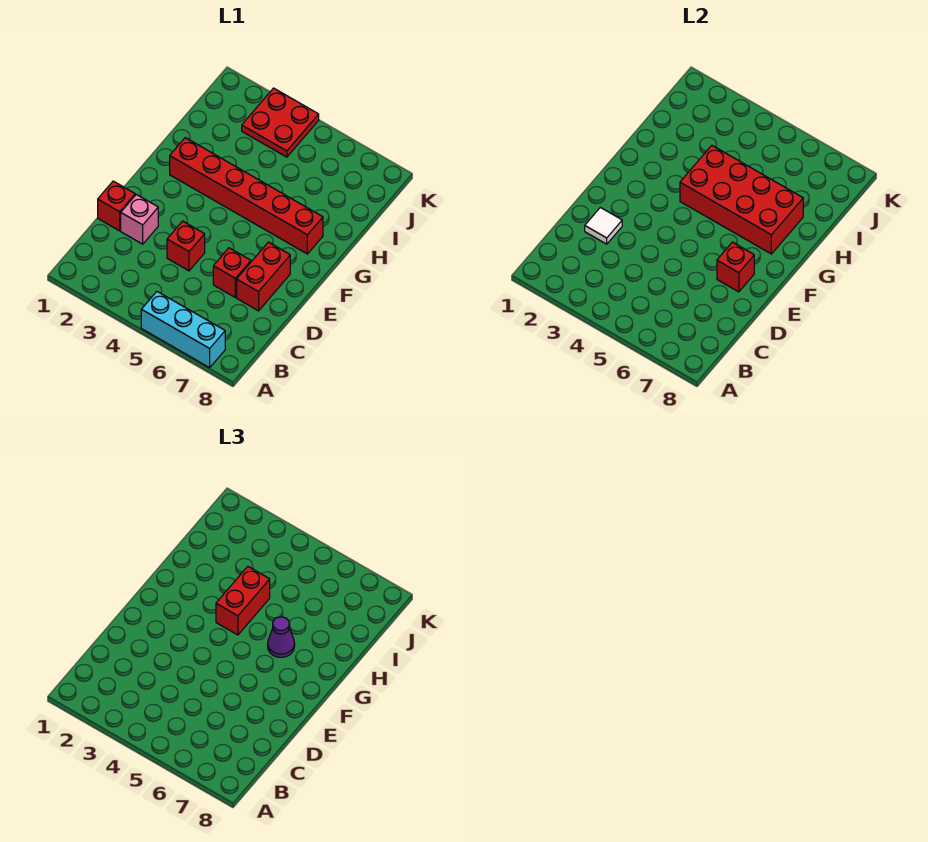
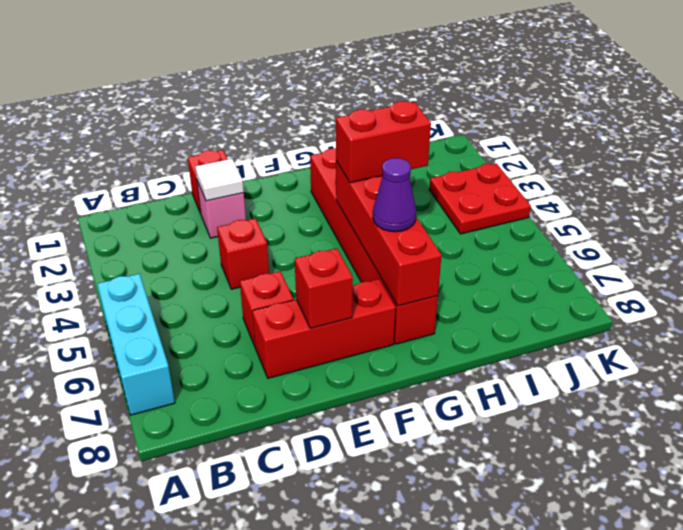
red brick D7:E7 level 1 -> red brick D7:F7 level 1
red brick G4:H7 level 2 -> red brick G4:G7 level 2

